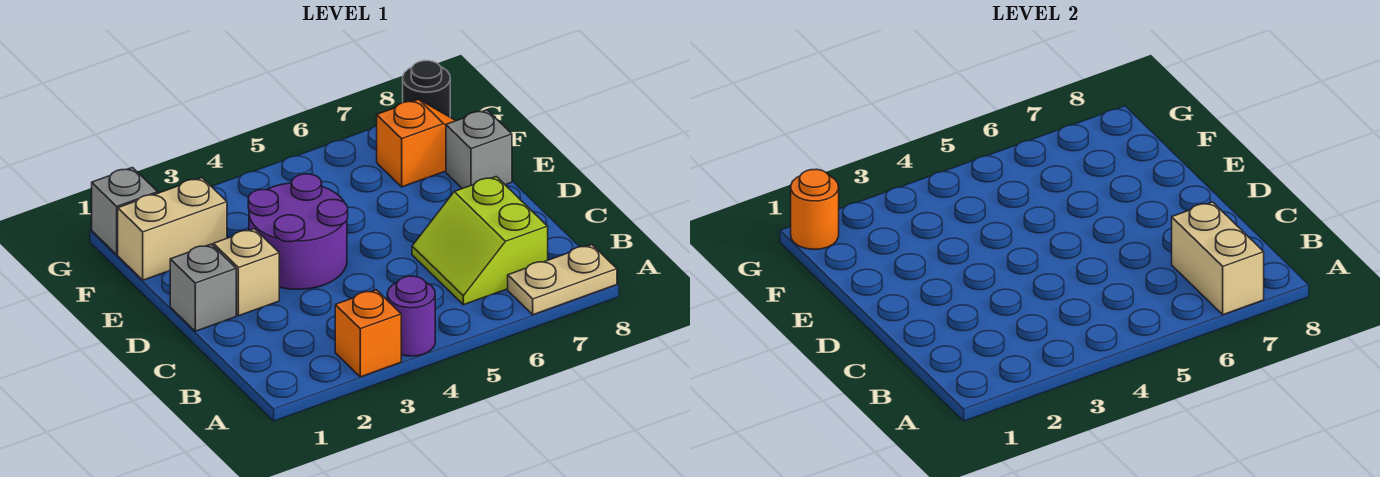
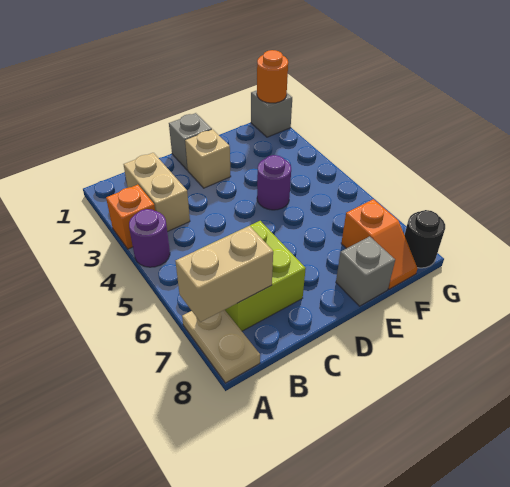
lime slope B6:C7 level 1 top 7 -> lime brick B6:C7 level 1
purple round brick D3:E4 level 1 -> purple round brick E4 level 1
tan brick F1:F2 level 1 -> tan brick B2:B3 level 1

